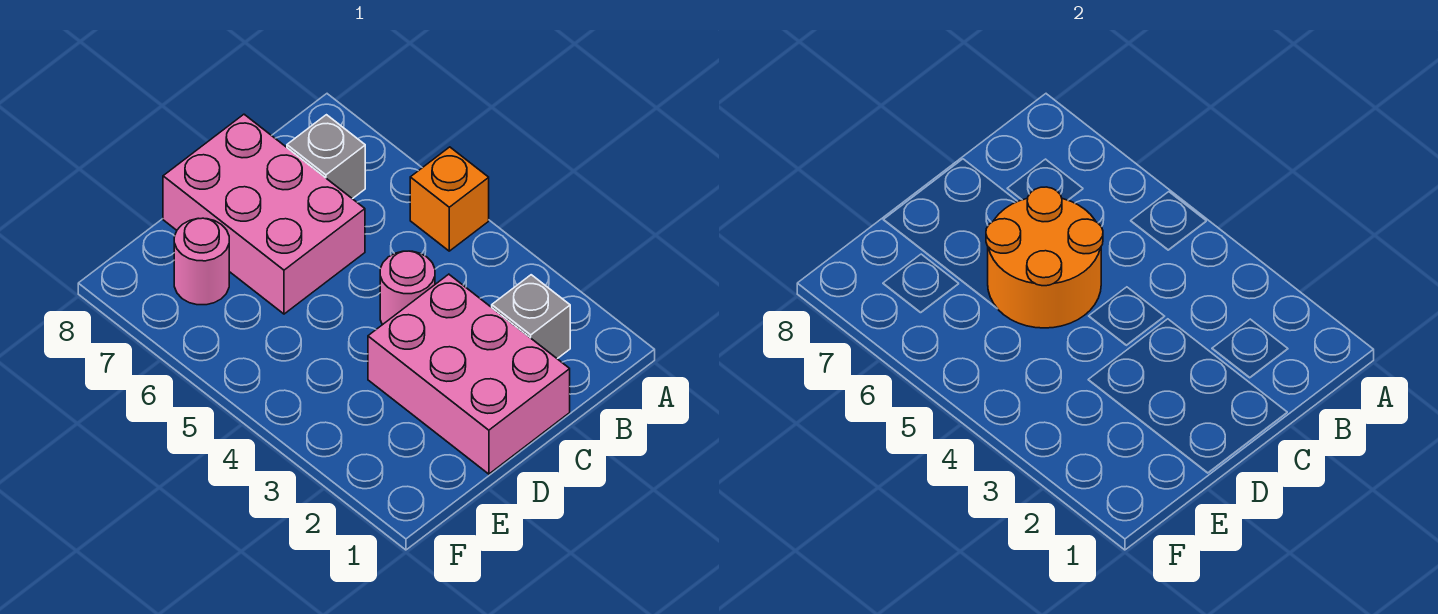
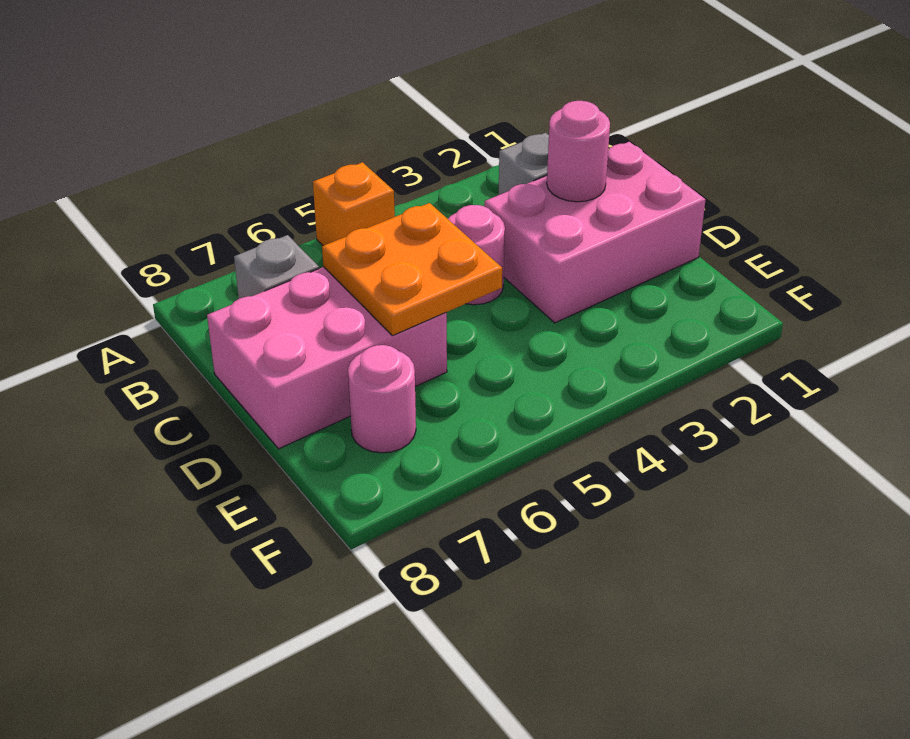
none -> pink round brick C2 level 2
orange round brick C5:D6 level 2 -> orange plate C5:D6 level 2

